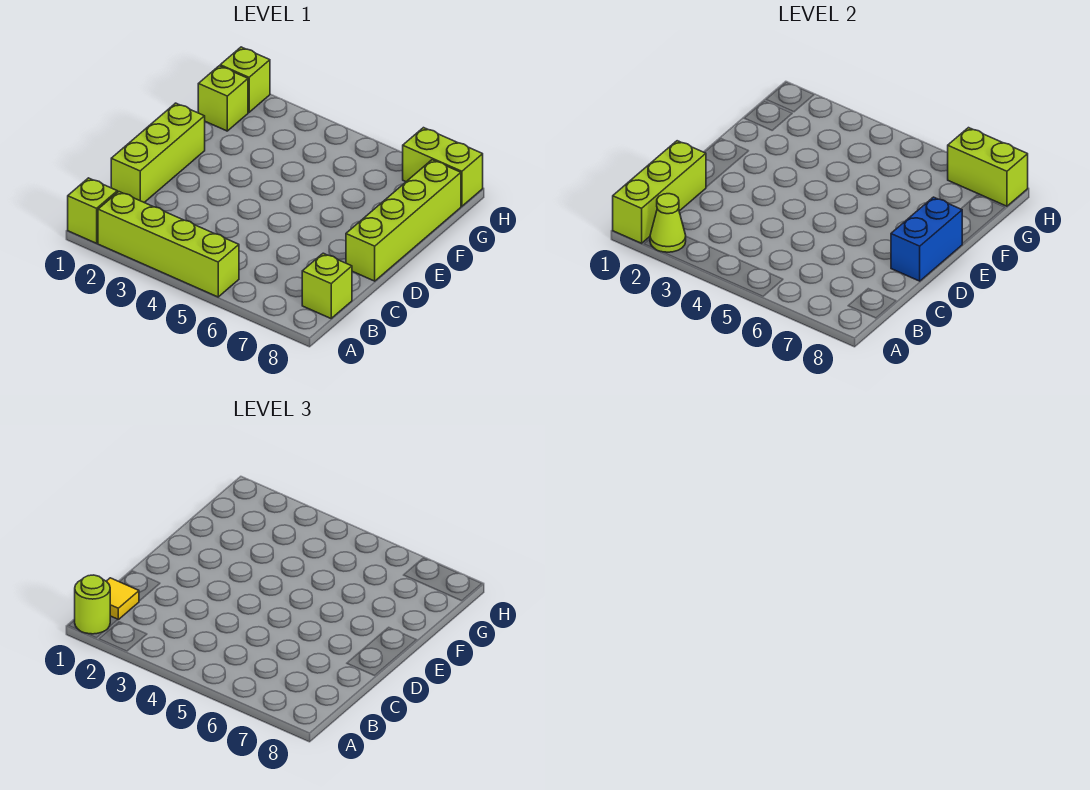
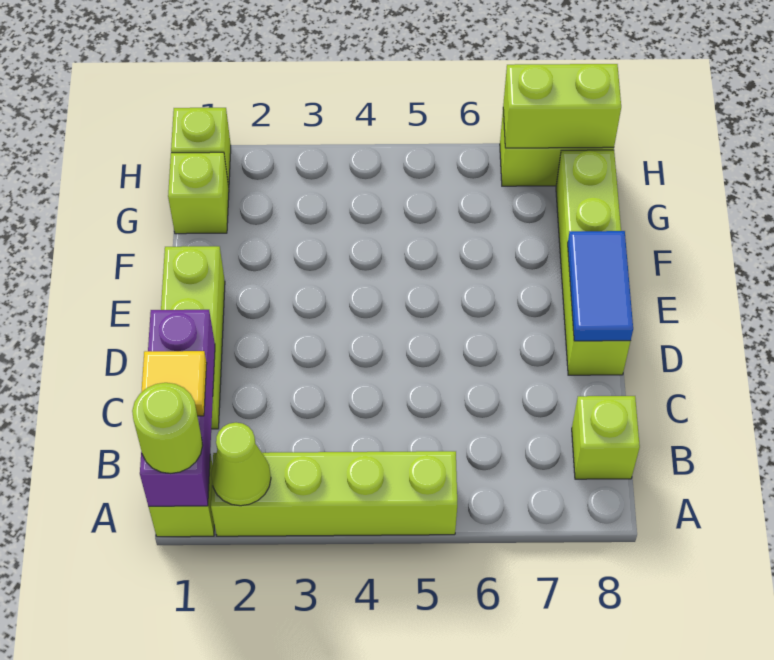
lime brick A1:C1 level 2 -> purple brick A1:C1 level 2
blue brick D8:E8 level 2 -> blue tile D8:E8 level 2

